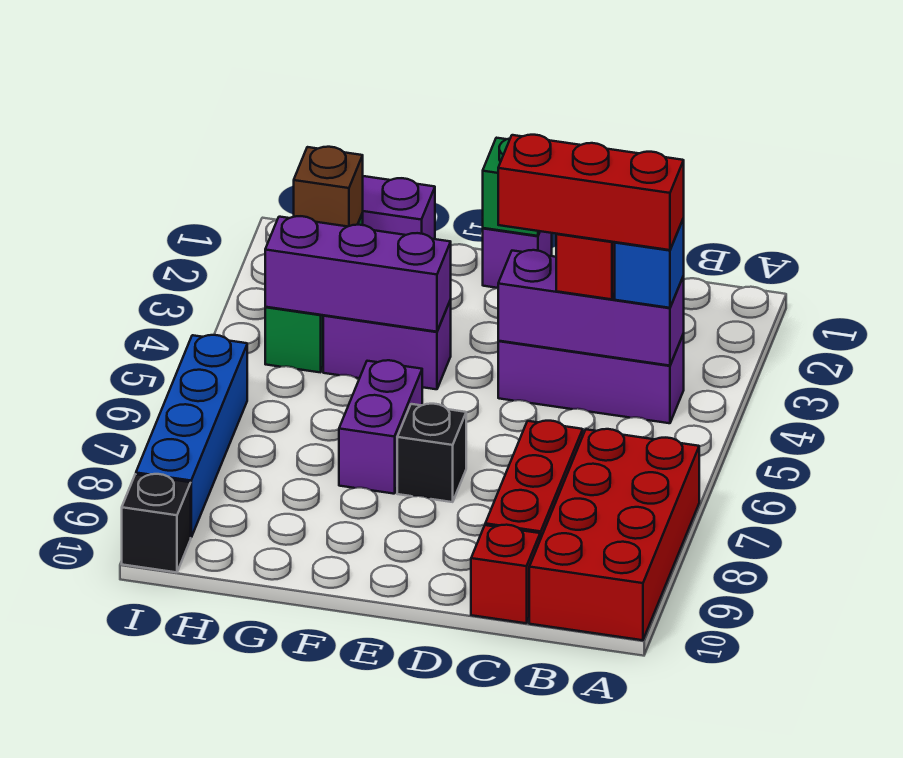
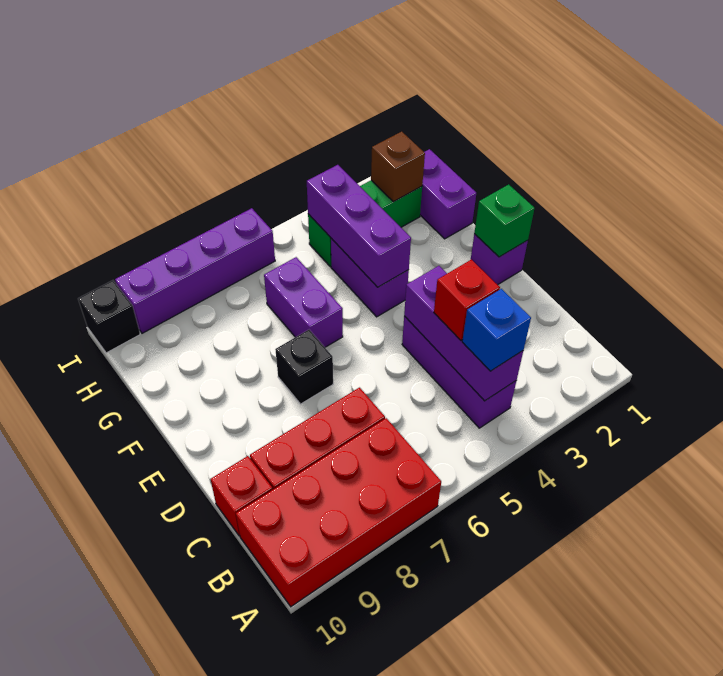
red brick B4:D4 level 4 -> none
purple brick F6:F7 level 1 -> purple brick F6:G6 level 1
blue brick I6:I9 level 1 -> purple brick I6:I9 level 1

